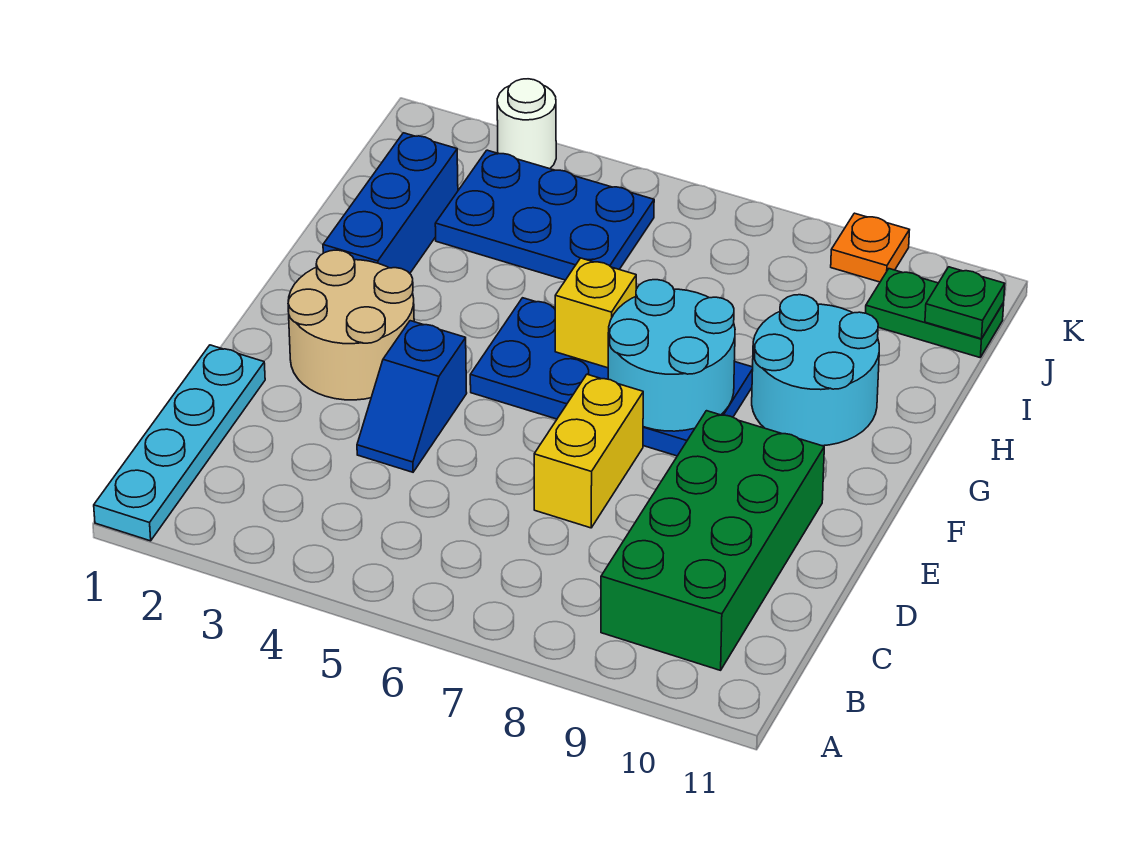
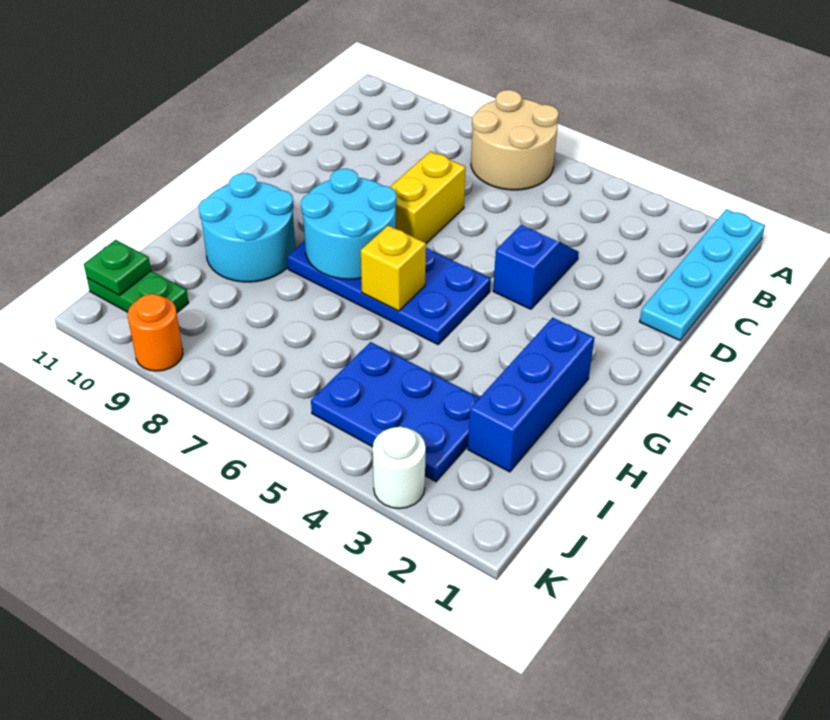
green brick B9:E10 level 1 -> none
tan round brick E2:F3 level 1 -> tan round brick A6:B7 level 1
orange plate K9 level 1 -> orange round brick K9 level 1

